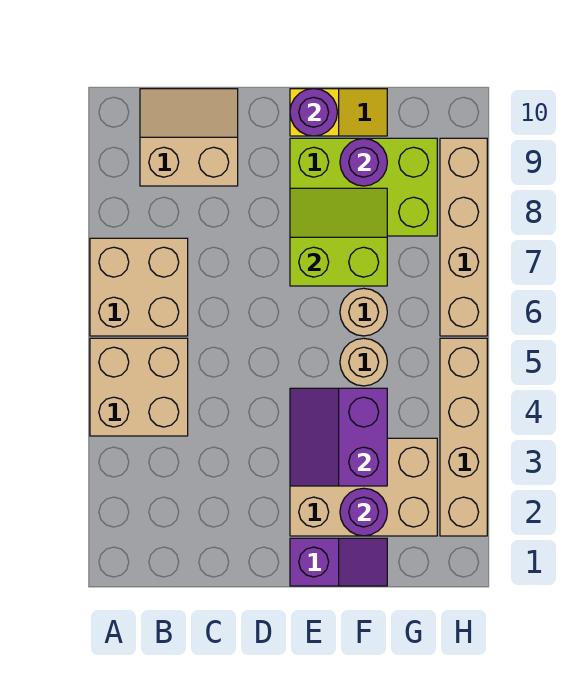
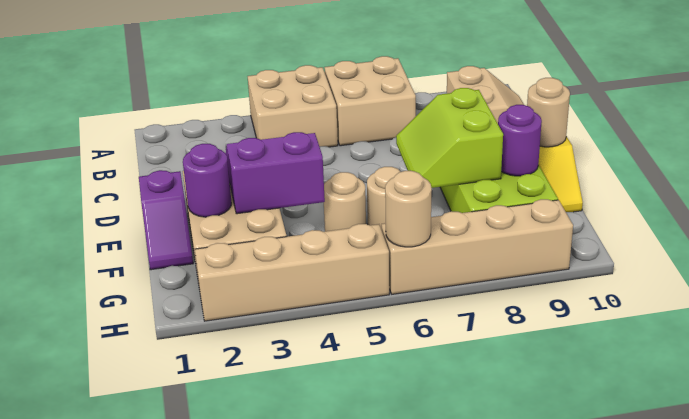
lime slope E7:F8 level 2 top 7 -> lime slope E7:F8 level 2 top 8
purple round brick E10 level 2 -> tan round brick E10 level 2
none -> tan round brick H6 level 2

